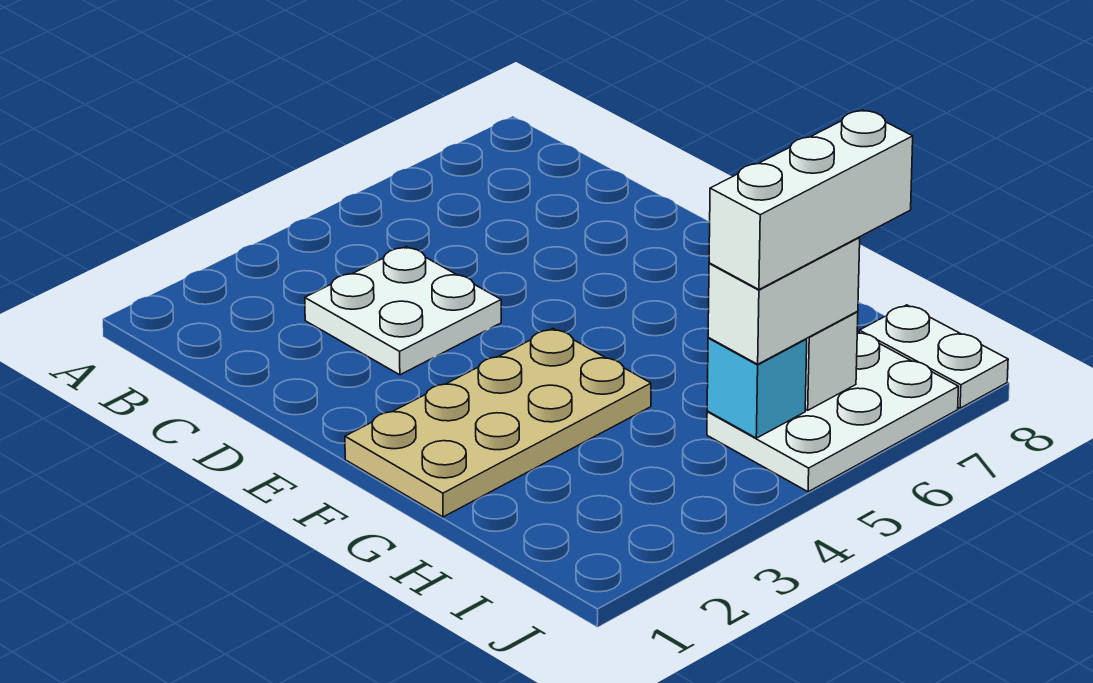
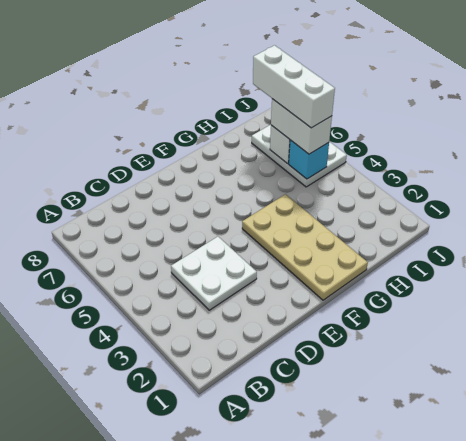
white plate I8:J8 level 1 -> none

